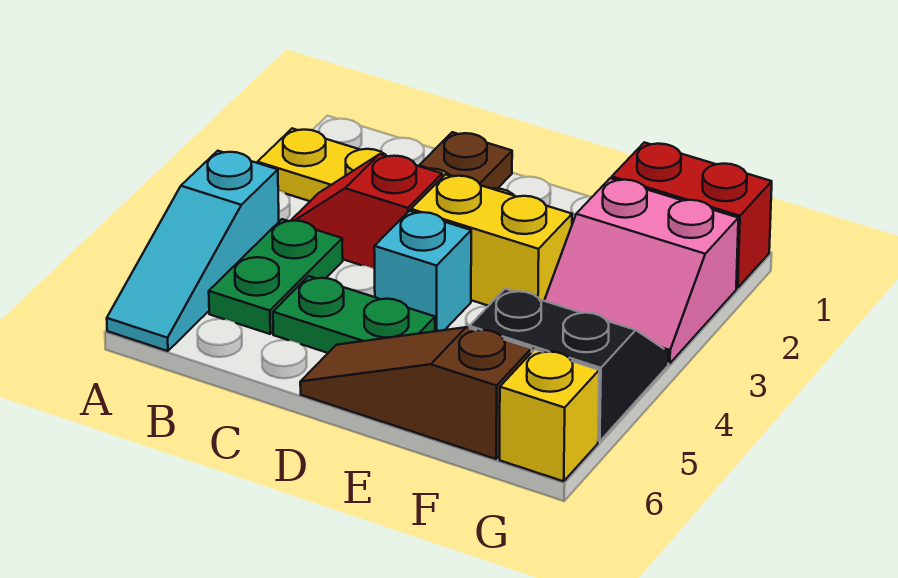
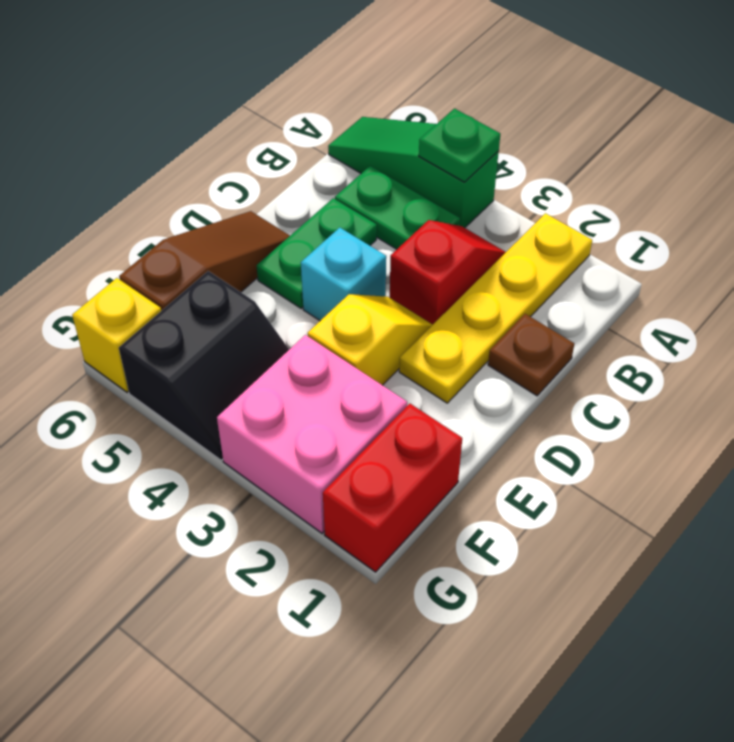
cyan slope A4:A6 level 1 top 4 -> green slope A4:A6 level 1 top 4
none -> green plate A4 level 2
yellow brick D3:E3 level 1 -> yellow slope D3:E3 level 1 top E
pink slope F2:G3 level 1 top 2 -> pink brick F2:G3 level 1

